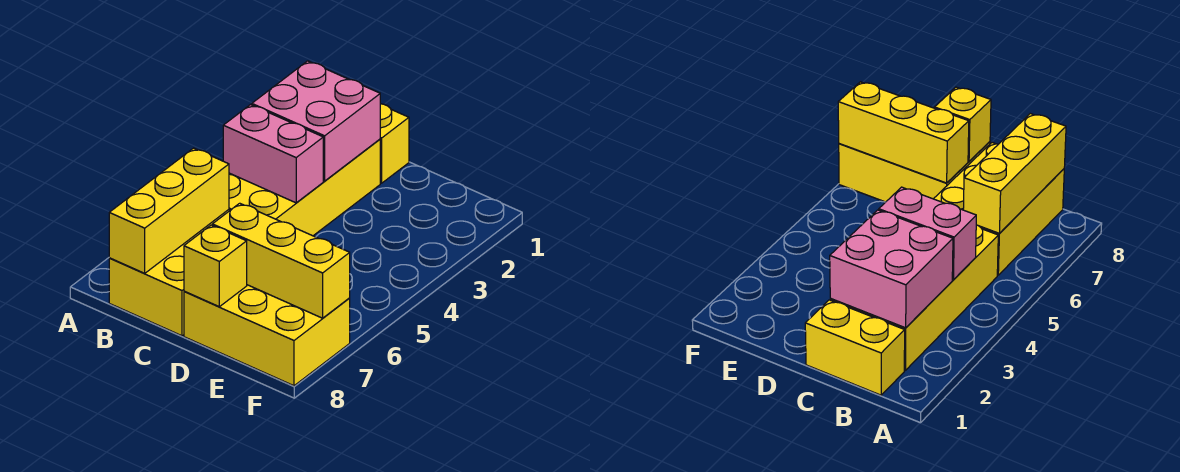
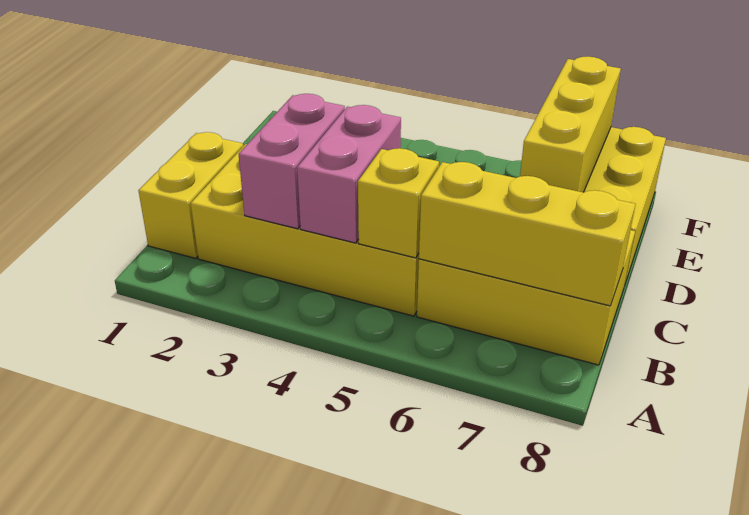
pink brick B2:C3 level 2 -> pink brick B3:C3 level 2
yellow brick D8 level 2 -> yellow brick B5 level 2

